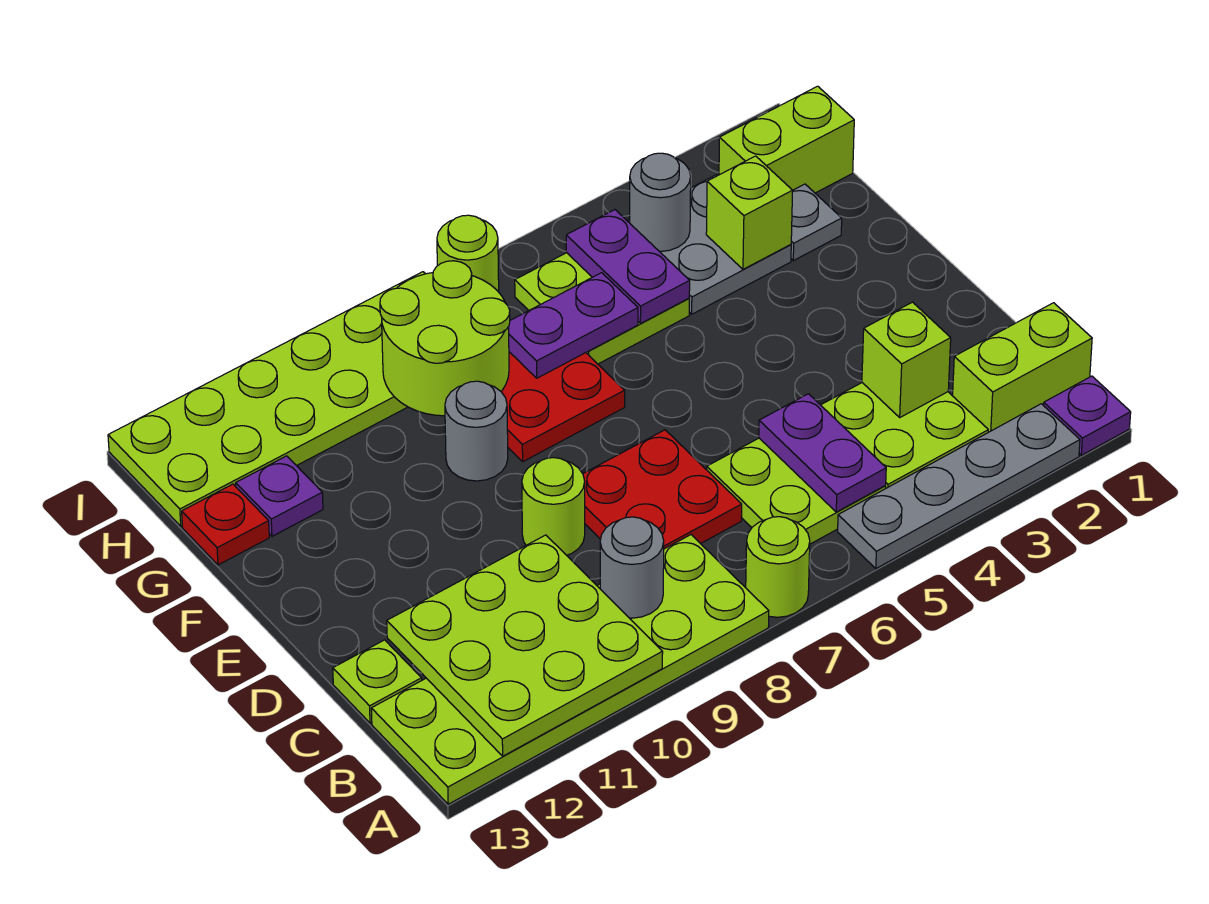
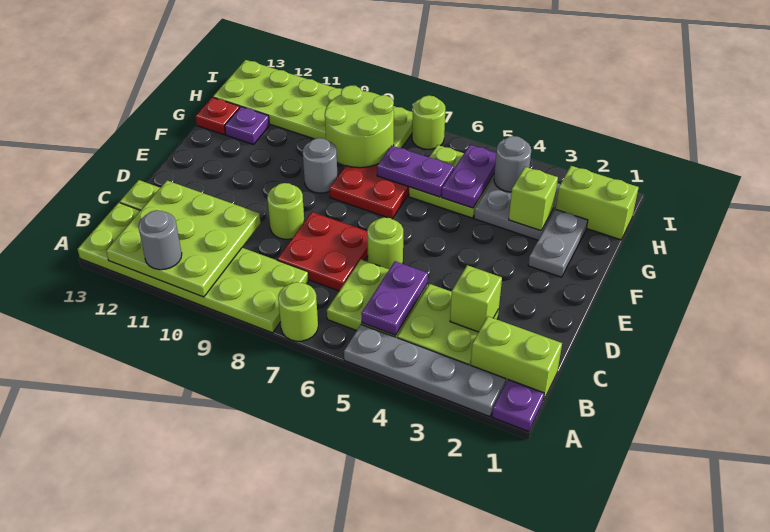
grey round brick B9 level 2 -> grey round brick A11 level 3
none -> lime round brick D6 level 1
grey plate G2 level 1 -> grey plate F2:G2 level 1

